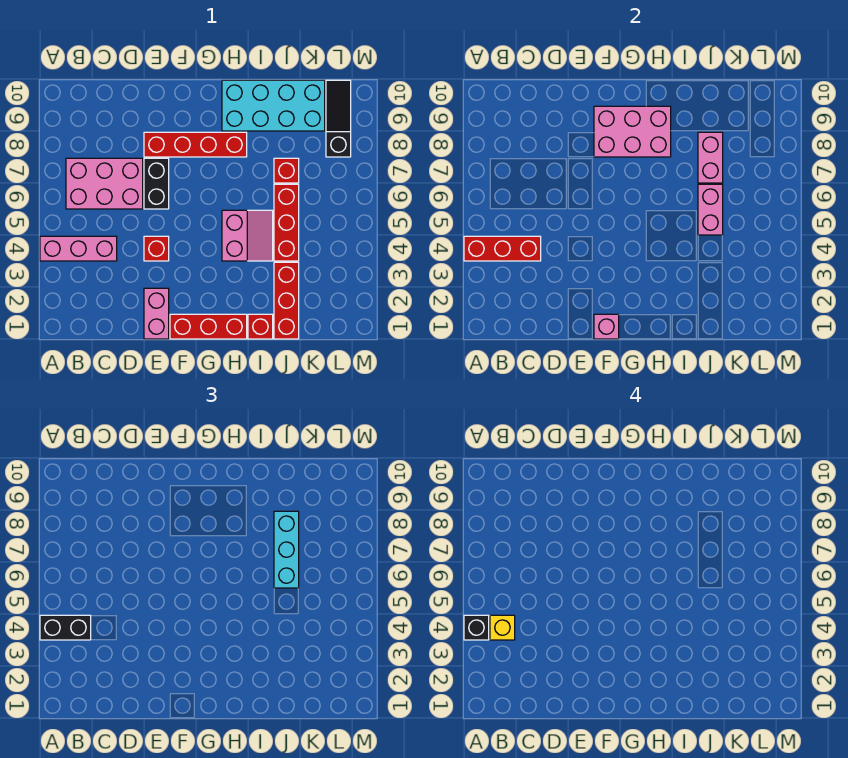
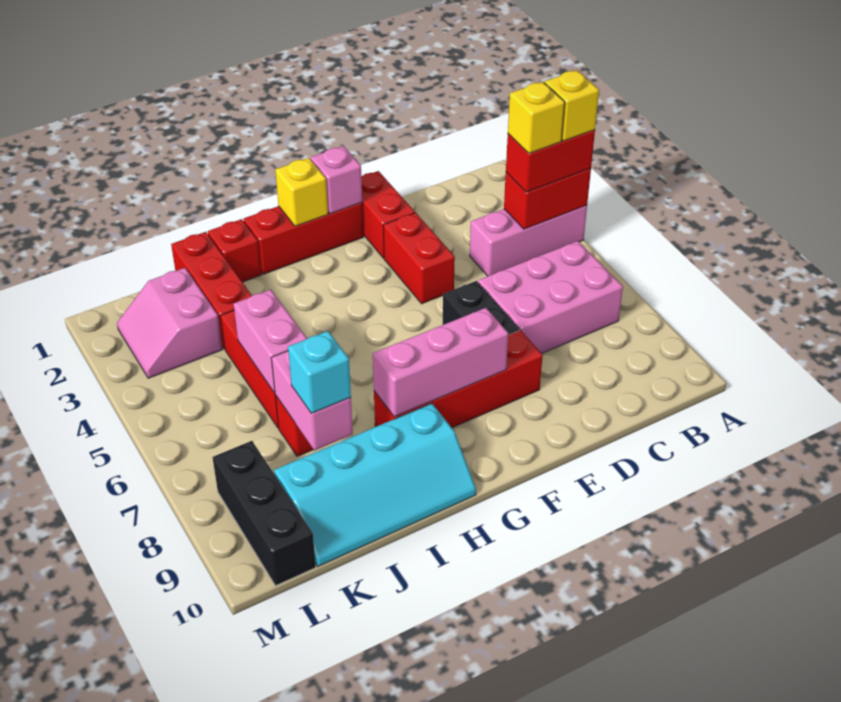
red brick A4:C4 level 2 -> red brick A4:B4 level 2
black brick A4:B4 level 3 -> red brick A4:B4 level 3
black brick A4 level 4 -> yellow brick A4 level 4
pink brick E1:E2 level 1 -> red brick E1:E2 level 1
red brick E4 level 1 -> red brick E3:E4 level 1
pink brick F8:H9 level 2 -> pink brick F8:H8 level 2
none -> yellow brick G1 level 2
pink slope H4:I5 level 1 top H -> pink slope K2:L3 level 1 top K
cyan brick H9:K10 level 1 -> cyan slope H9:K10 level 1 top 9
cyan brick J6:J8 level 3 -> cyan brick J8 level 3
black slope L8:L10 level 1 top 8 -> black brick L8:L10 level 1

